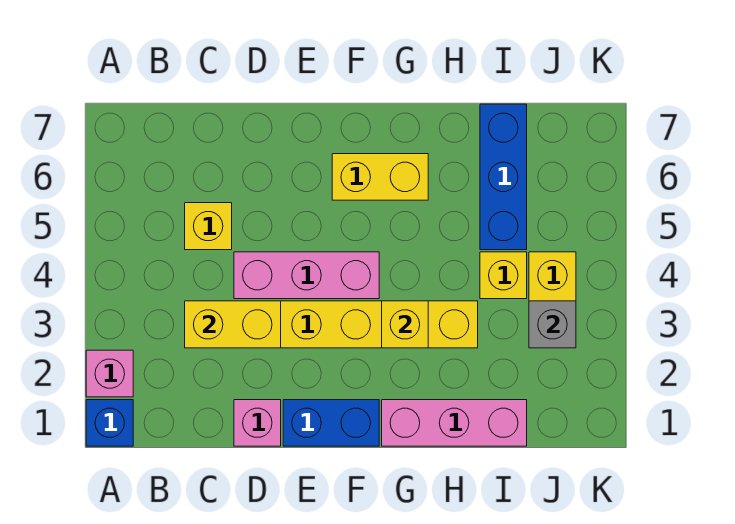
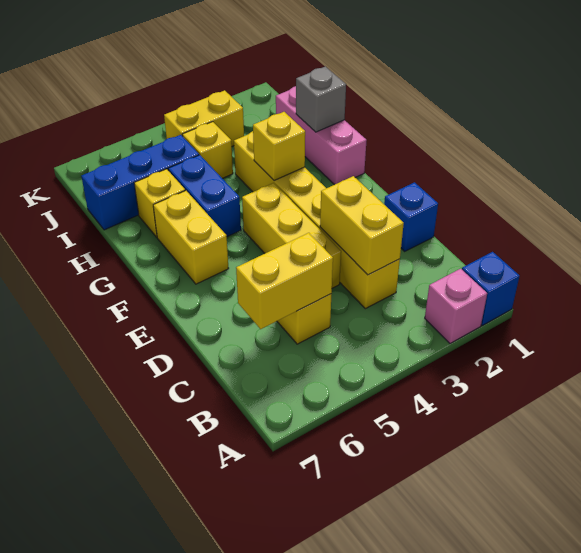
none -> yellow brick C5:C6 level 2
pink brick D1 level 1 -> blue brick D1 level 1
pink brick D4:F4 level 1 -> yellow brick D4:F4 level 1
blue brick E1:F1 level 1 -> blue brick G5:H5 level 1
none -> yellow brick H6 level 1
grey brick J3 level 2 -> grey brick H1 level 2

